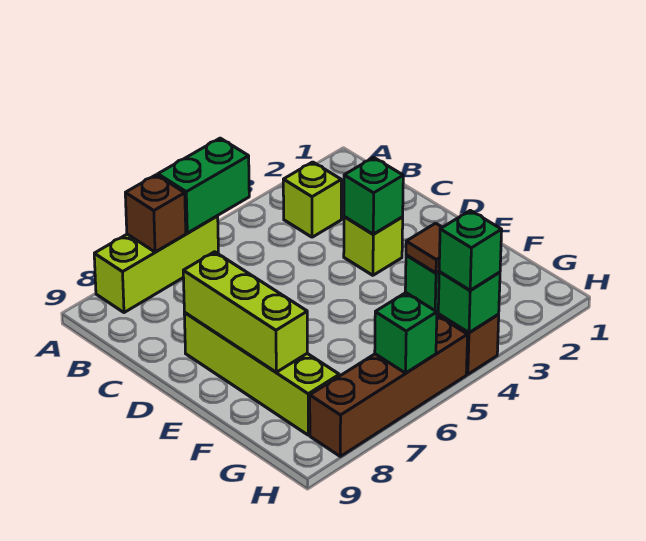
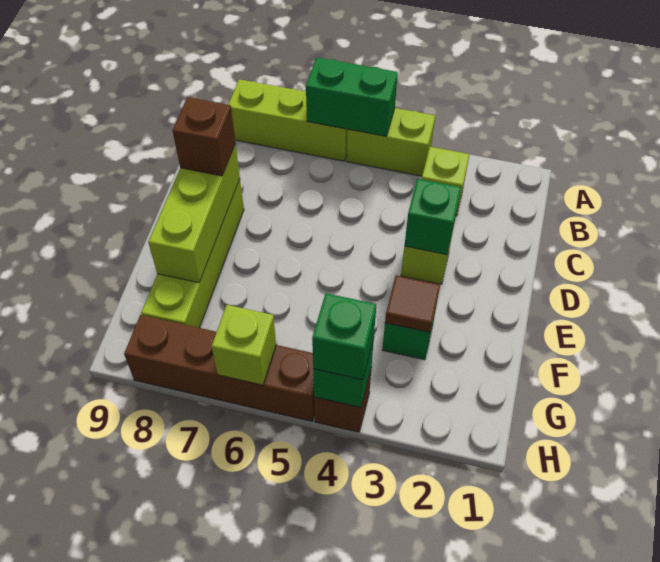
none -> lime brick A4:A5 level 1
brown brick A7 level 2 -> brown brick D8 level 3
green brick H6 level 2 -> lime brick H6 level 2

